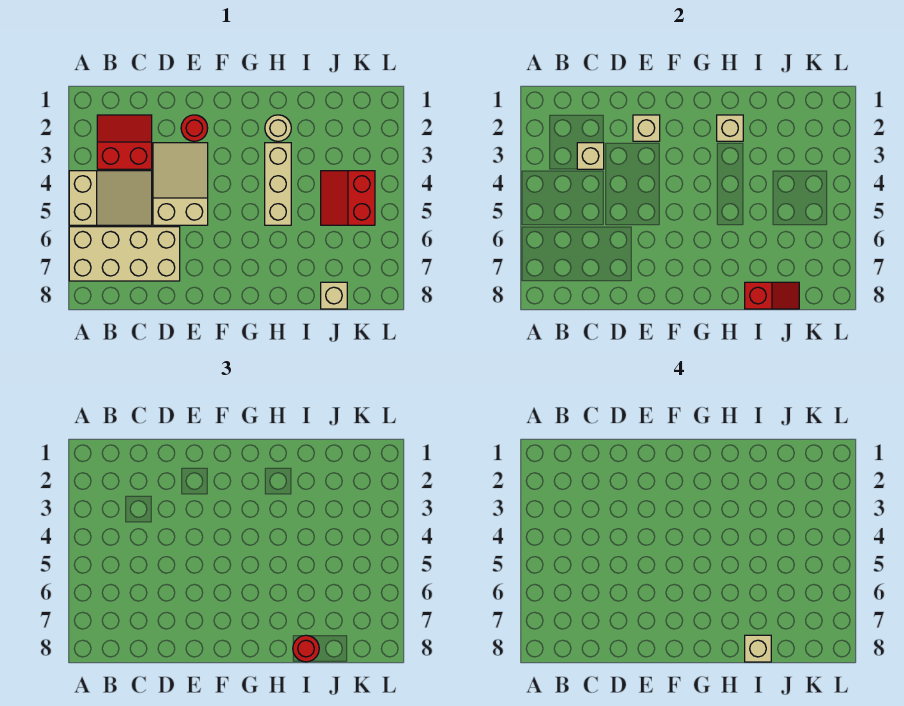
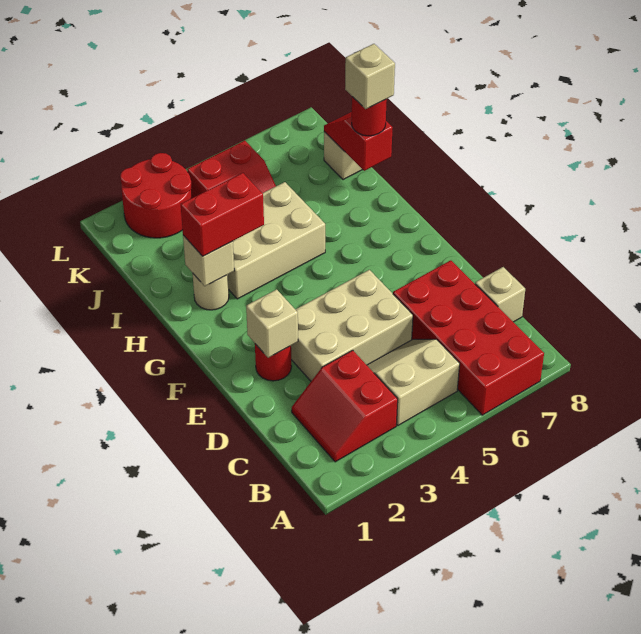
tan slope A4:C5 level 1 top A -> tan slope B4:C5 level 1 top B
tan brick A6:D7 level 1 -> red brick A6:D7 level 1
tan brick C3 level 2 -> tan brick C8 level 1
tan slope D3:E5 level 1 top 5 -> tan brick D3:E5 level 1
none -> red brick H2:H3 level 3
tan brick H3:H5 level 1 -> tan brick H3:I5 level 1
none -> red round brick K2:L3 level 1

